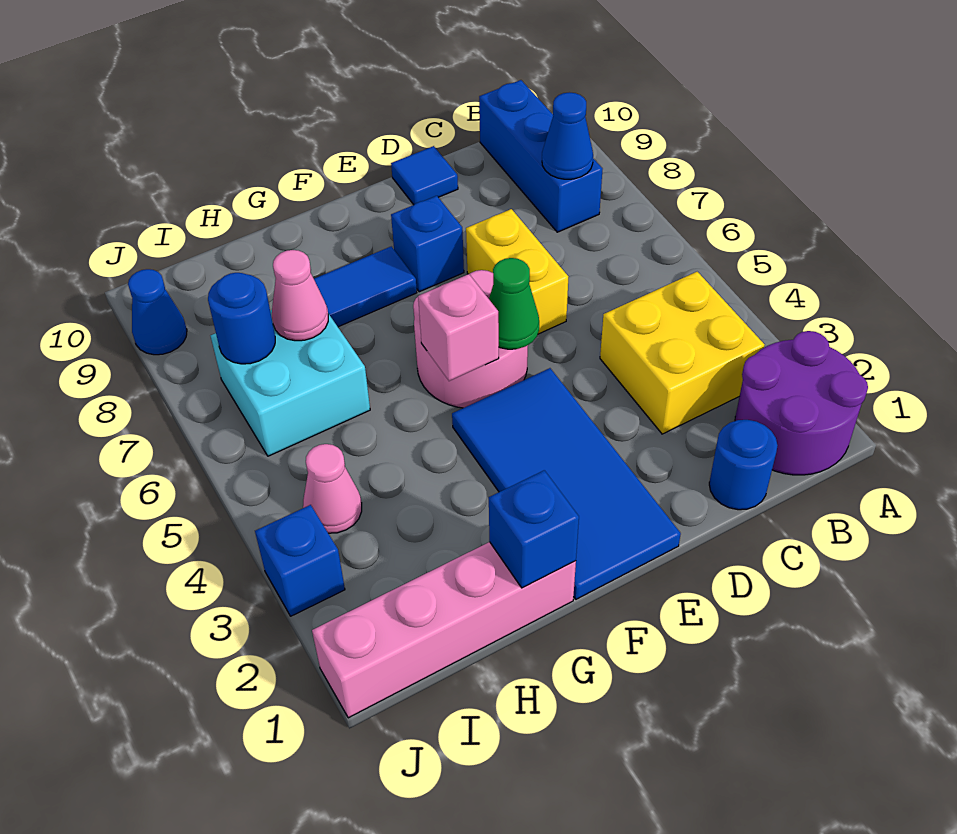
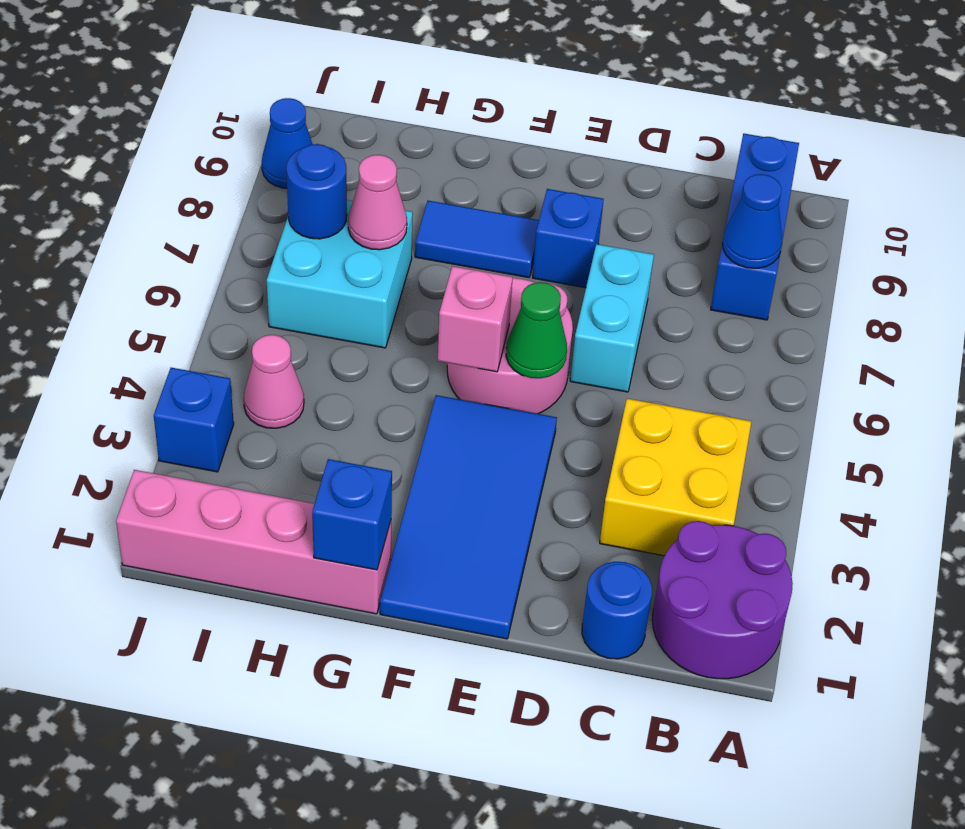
yellow brick D6:D7 level 1 -> cyan brick D6:D7 level 1
blue tile D10 level 1 -> none

